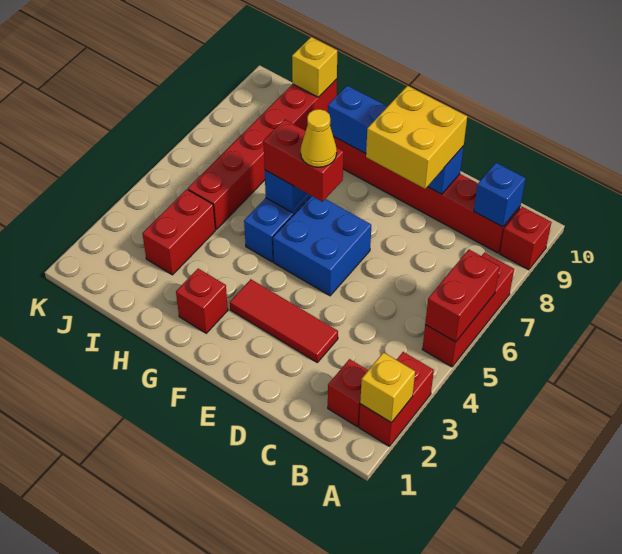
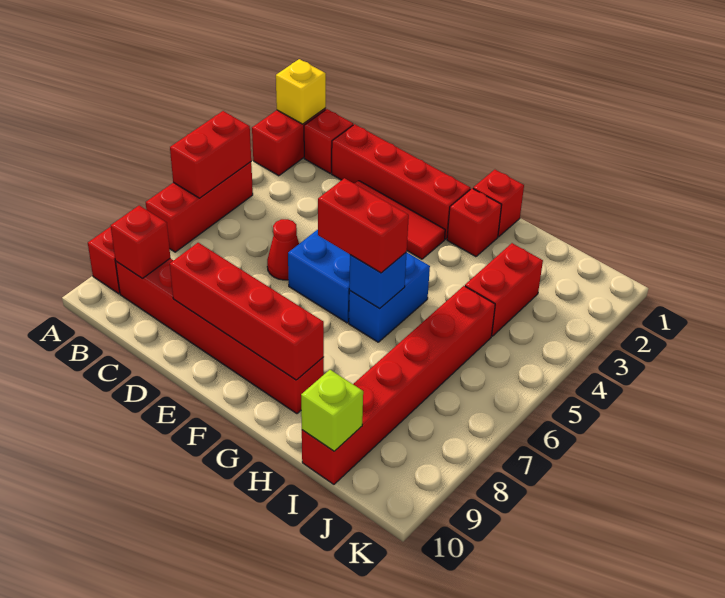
blue brick B9 level 2 -> red brick B9 level 2
none -> red brick C2:F2 level 1
none -> red cone D6 level 1
yellow brick D8:E9 level 3 -> none
blue brick D9:G9 level 2 -> red brick D9:G9 level 2
yellow cone F6 level 4 -> none
none -> red brick G1 level 1
yellow brick I10 level 2 -> lime brick I10 level 2

